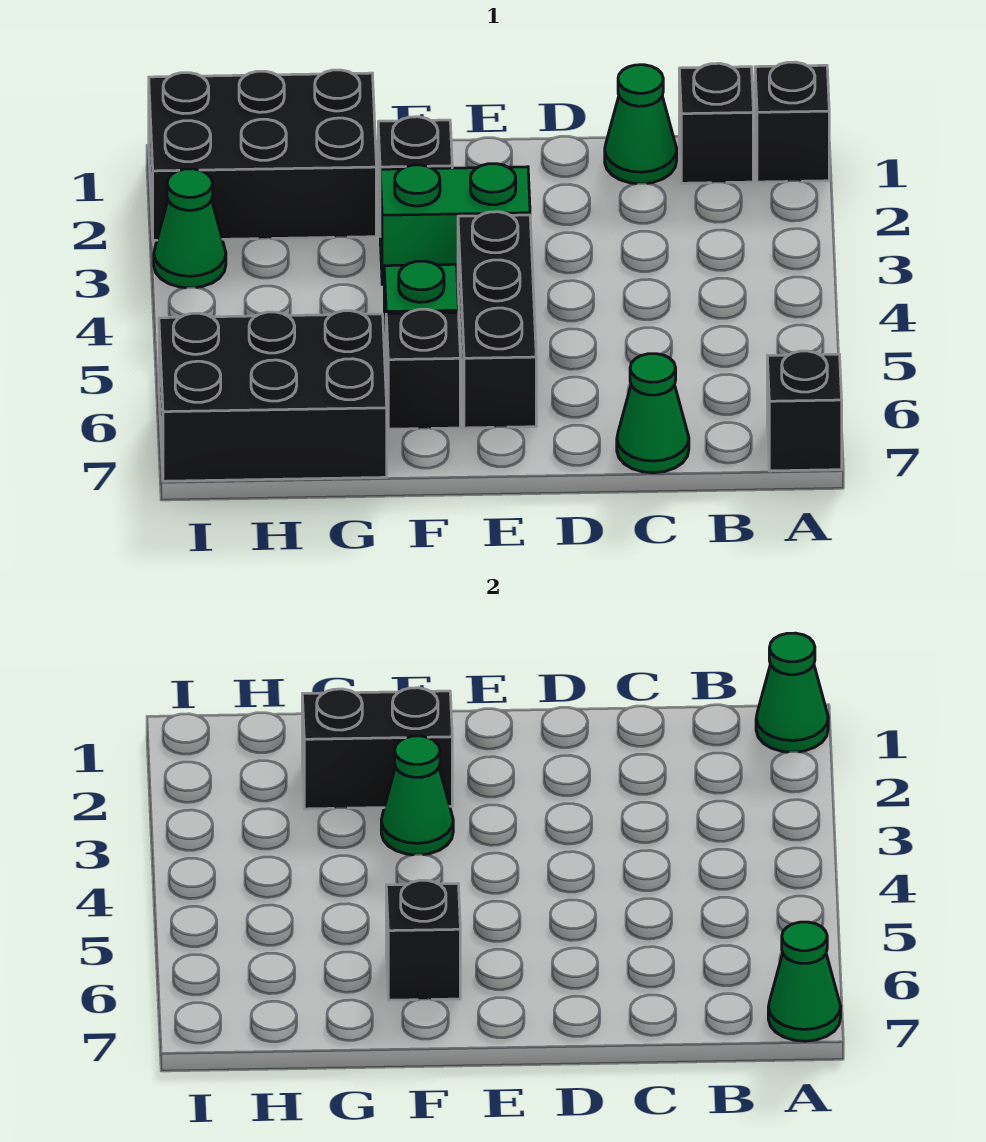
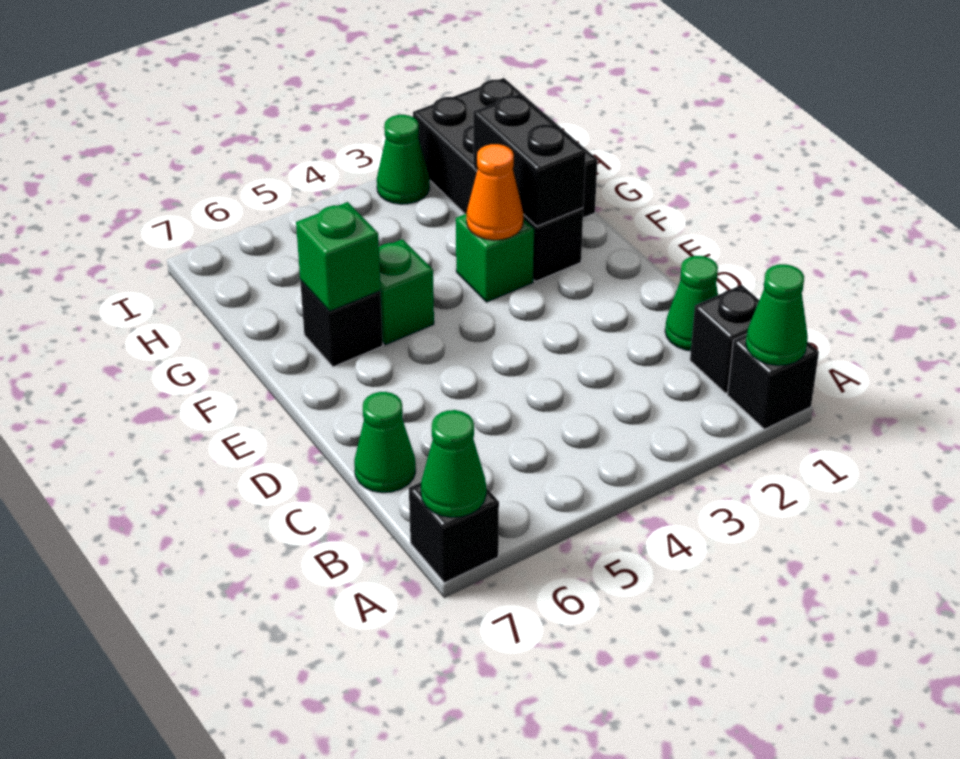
green brick E3:F3 level 1 -> green brick F3 level 1
black brick E4:E6 level 1 -> none
green cone F3 level 2 -> orange cone F3 level 2
black brick F6 level 2 -> green brick F6 level 2
black brick G6:I7 level 1 -> none

